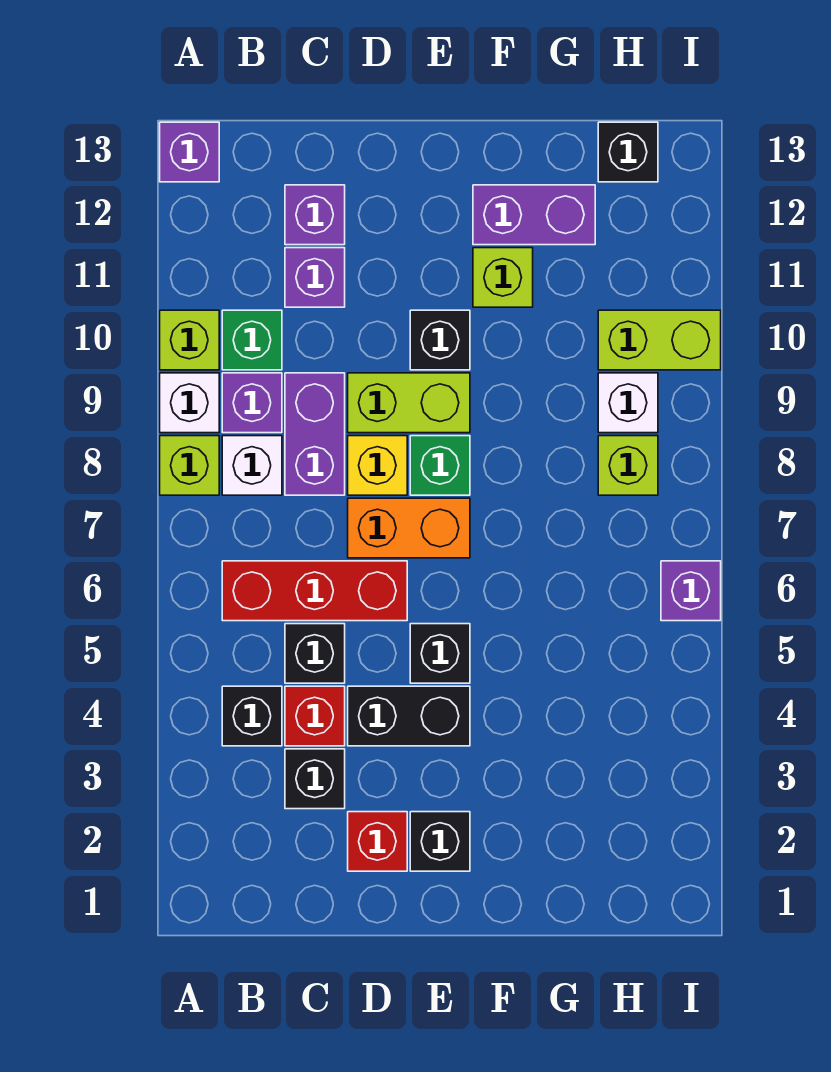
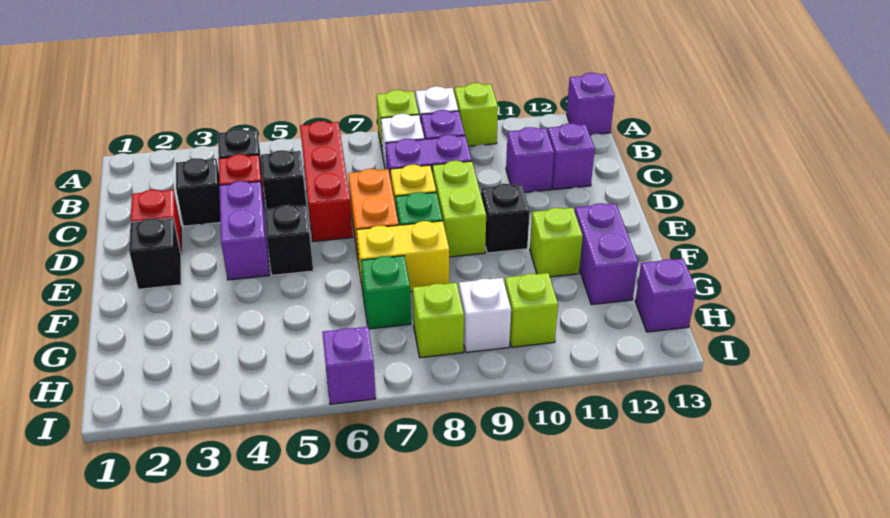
green brick B10 level 1 -> green brick G7 level 1
black brick D4:E4 level 1 -> purple brick D4:E4 level 1
none -> yellow brick F7:F8 level 1
lime brick H10:I10 level 1 -> lime brick H10 level 1
black brick H13 level 1 -> purple brick H13 level 1

